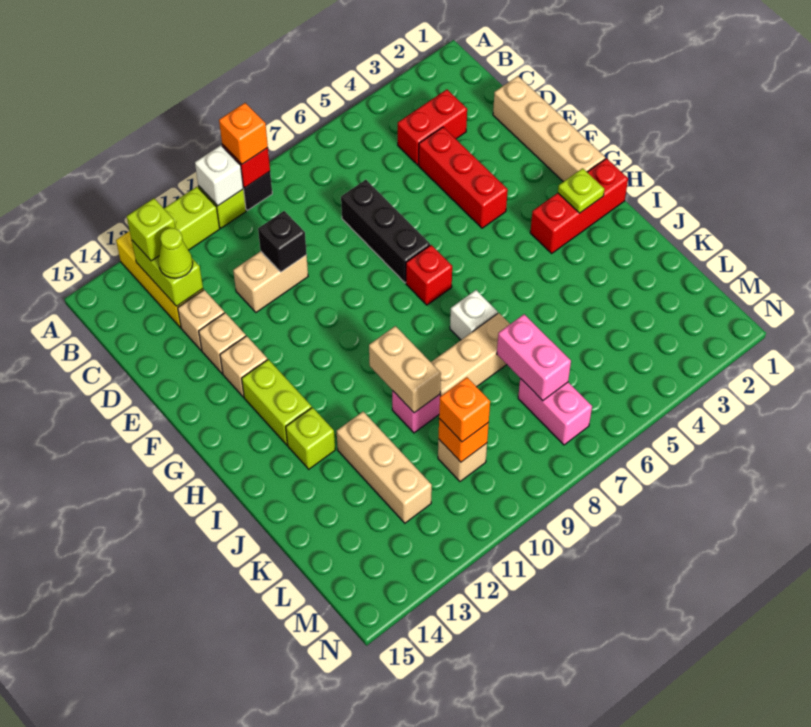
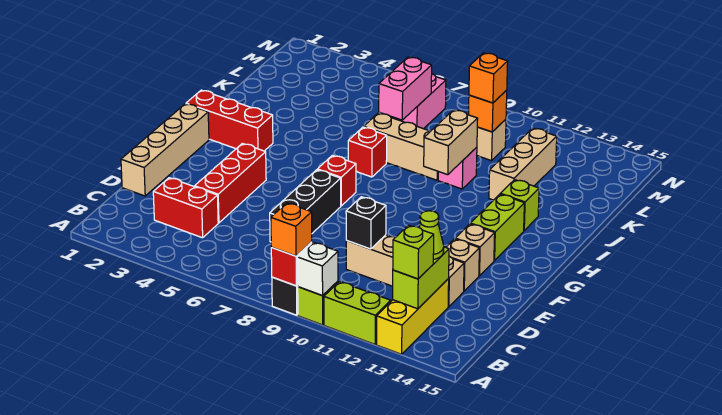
lime plate H2 level 2 -> none
white brick I7 level 1 -> red brick I7 level 1

